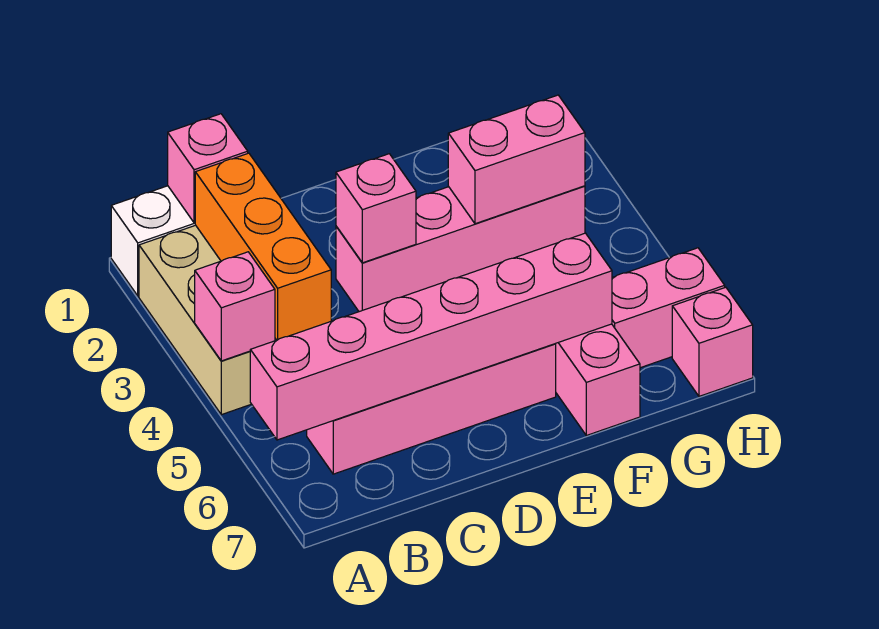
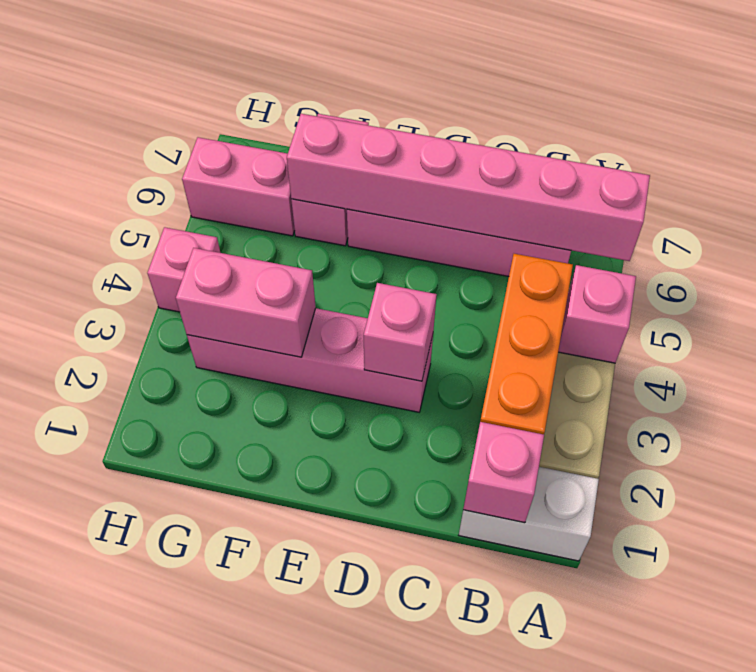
pink brick H7 level 1 -> pink brick H4 level 1

